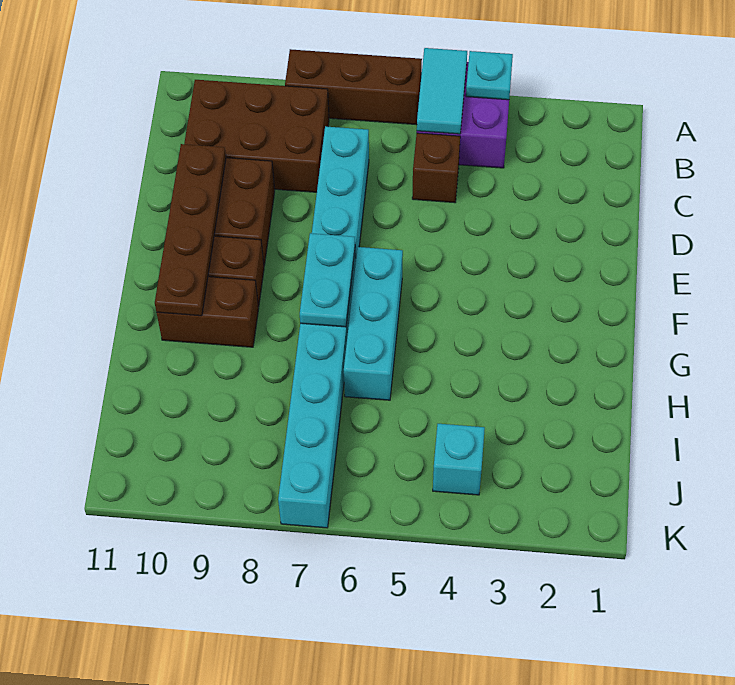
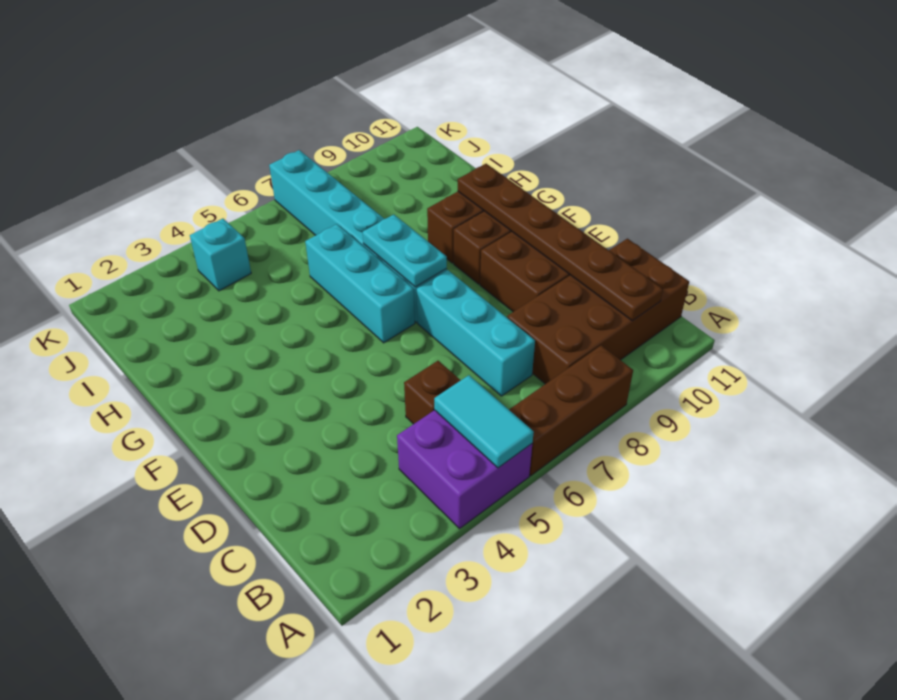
cyan plate A4 level 2 -> none
brown brick B8:C10 level 1 -> brown brick B8:C11 level 1
brown plate D10:G10 level 2 -> brown plate B10:G10 level 2

